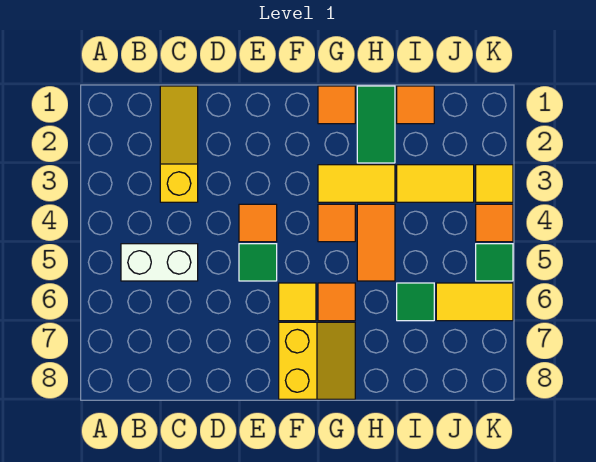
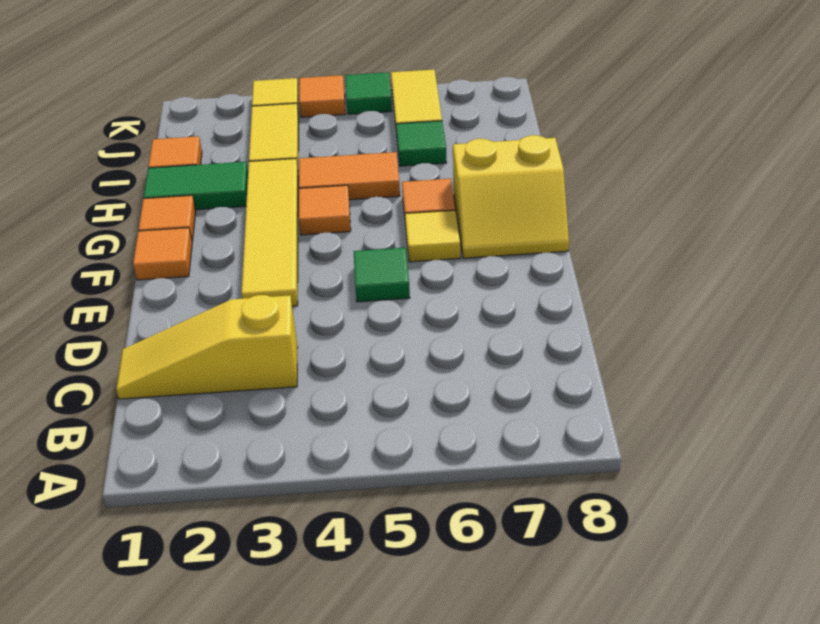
white brick B5:C5 level 1 -> none
orange tile E4 level 1 -> orange tile F1 level 1
yellow slope F7:G8 level 1 top F -> yellow slope F7:G8 level 1 top G
yellow tile G3:H3 level 1 -> yellow tile E3:H3 level 1

